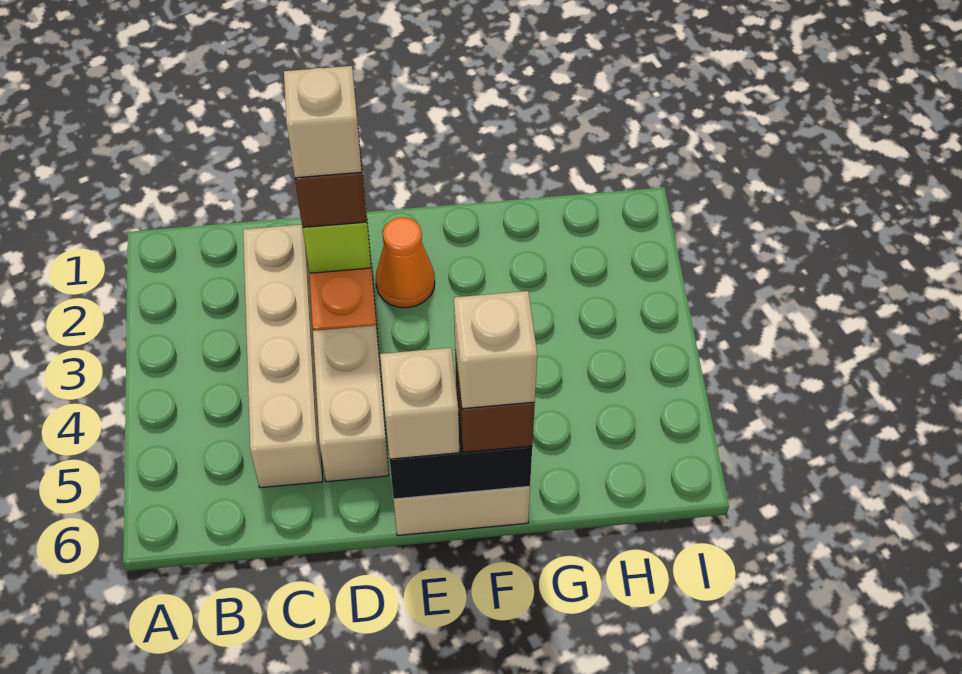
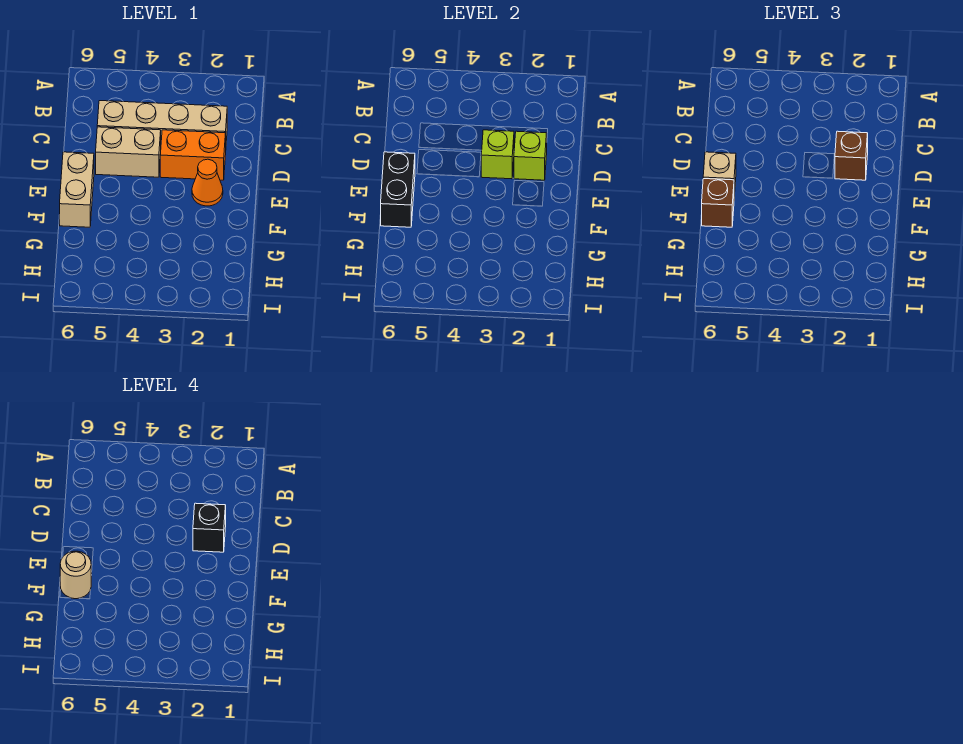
tan brick D2 level 4 -> black brick D2 level 4
none -> lime brick D3 level 2
tan brick F6 level 4 -> tan round brick F6 level 4

